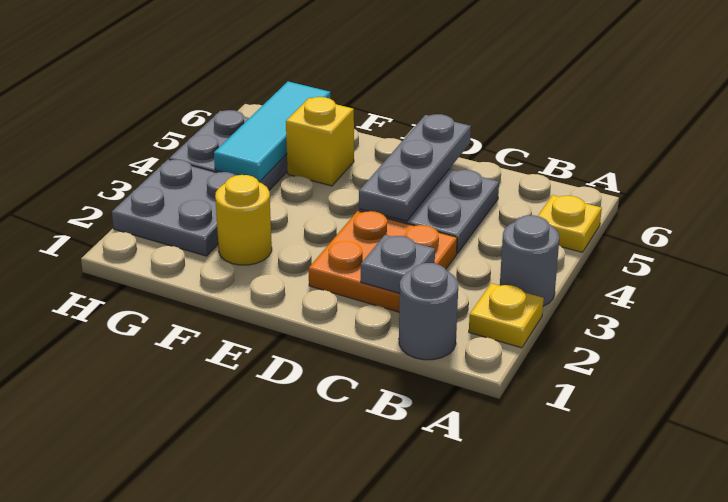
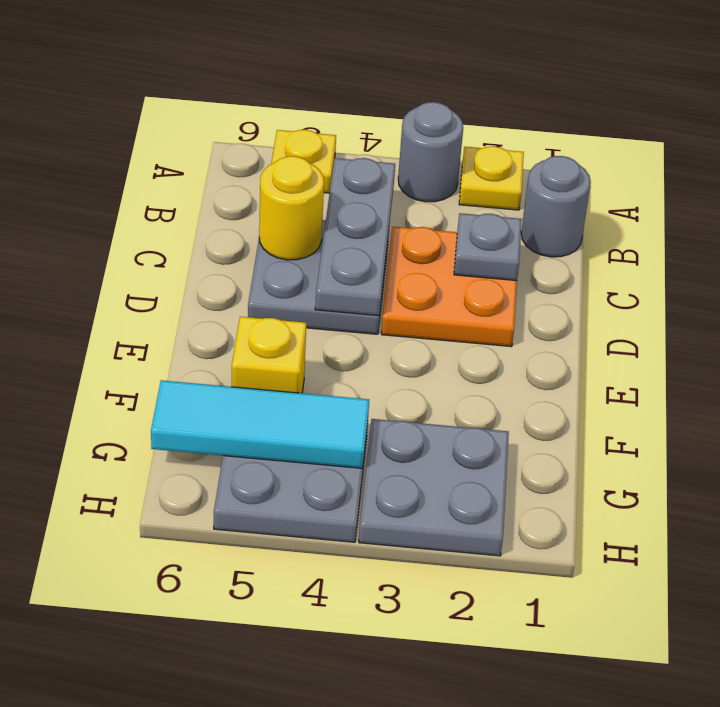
grey plate D4:D6 level 2 -> grey plate B4:D4 level 2
yellow round brick F2 level 1 -> yellow round brick C5 level 2

